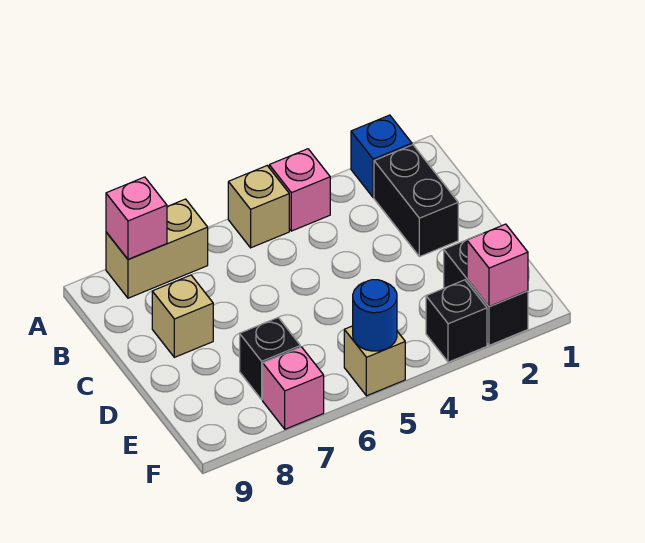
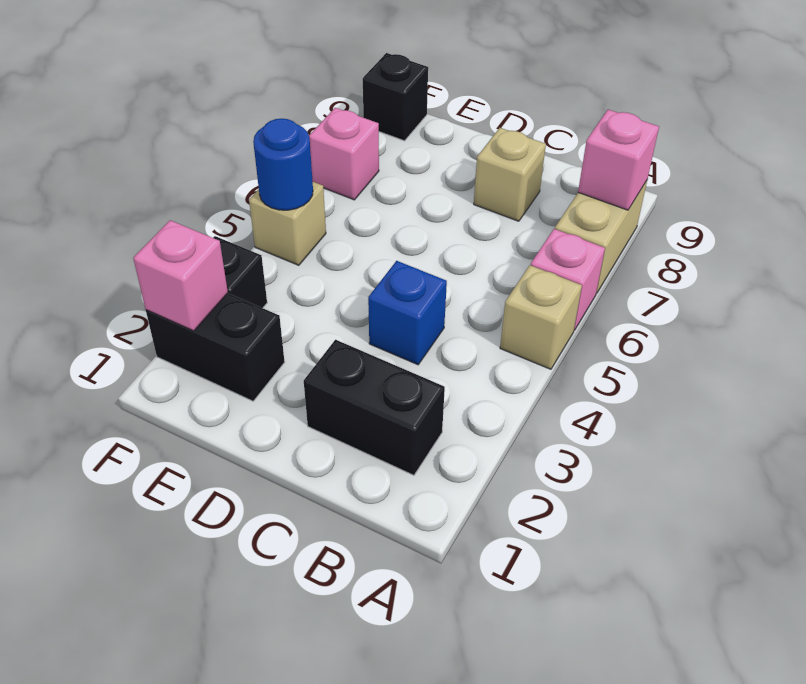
blue brick A2 level 1 -> blue brick C4 level 1
pink brick A4 level 1 -> pink brick A6 level 1
black brick E7 level 1 -> black brick F9 level 1

